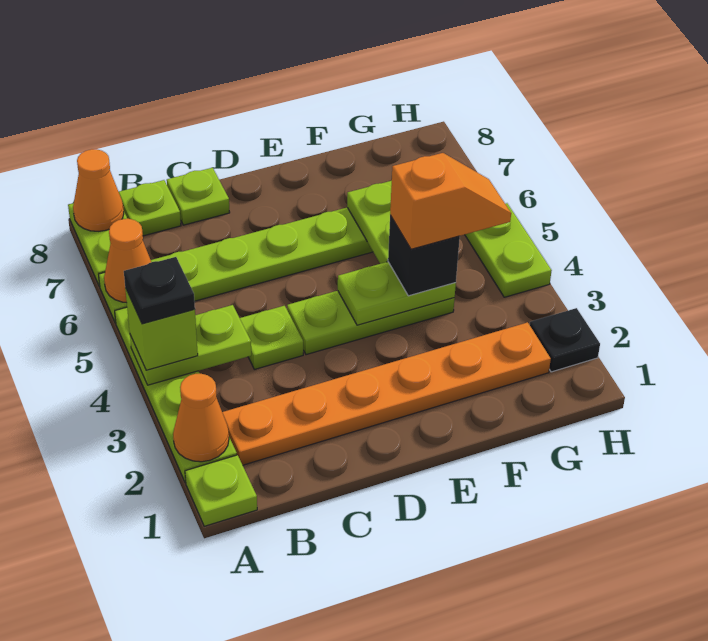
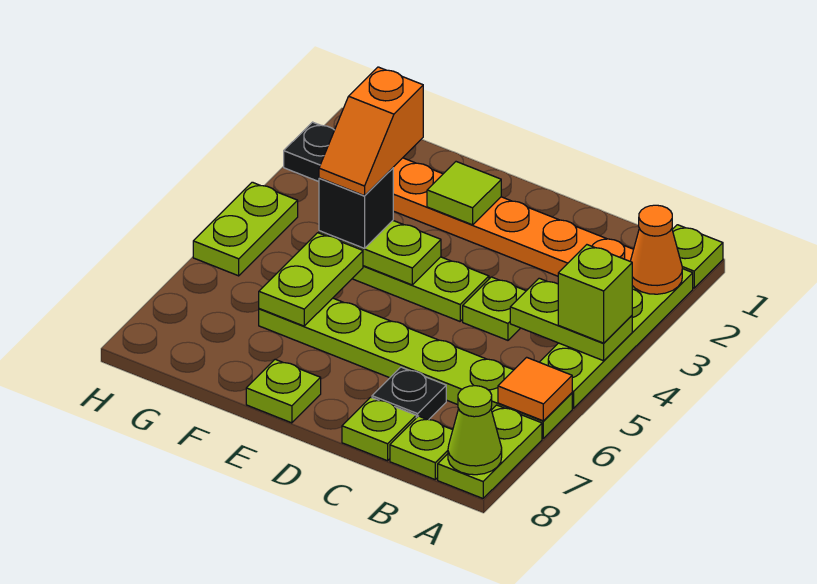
black plate A4 level 4 -> black plate C7 level 1
orange cone A6 level 2 -> orange tile A6 level 2
orange cone A8 level 2 -> lime cone A8 level 2
none -> lime tile E2 level 2
none -> lime plate E8 level 1
orange slope F4:G4 level 4 top F -> orange slope F3:F4 level 4 top 3

